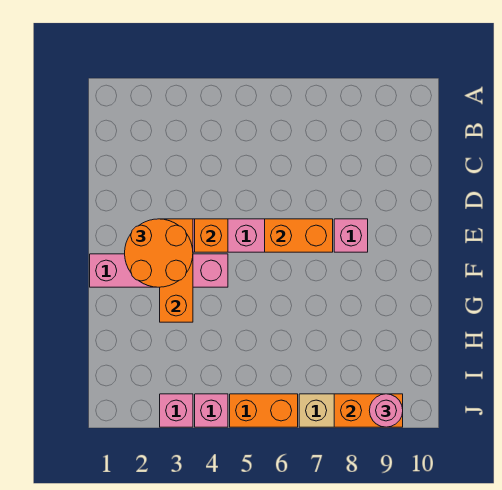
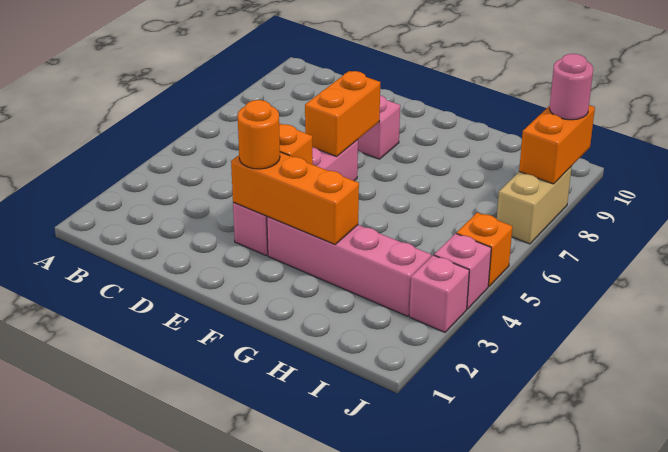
orange round brick E2:F3 level 3 -> orange round brick E3 level 3
pink brick F1:F4 level 1 -> pink brick F3:I3 level 1
orange brick J5:J6 level 1 -> orange brick J5 level 1

